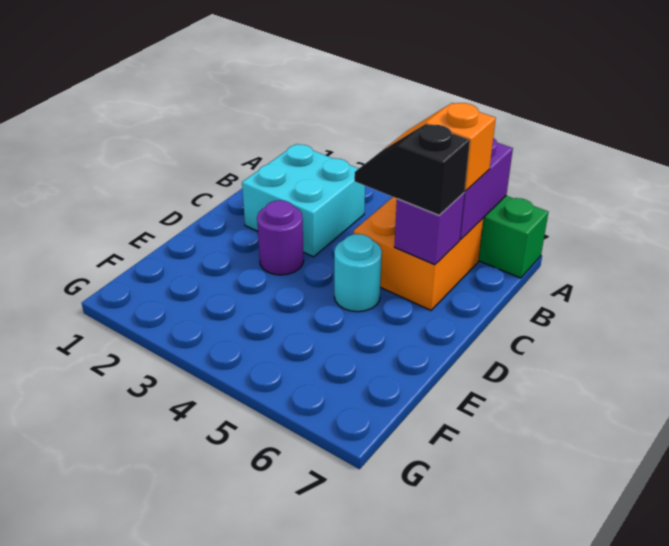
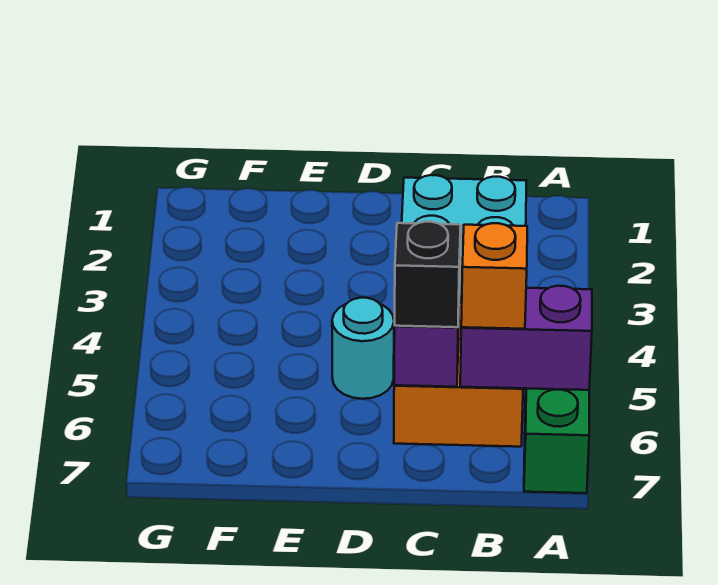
purple round brick D3 level 1 -> none

